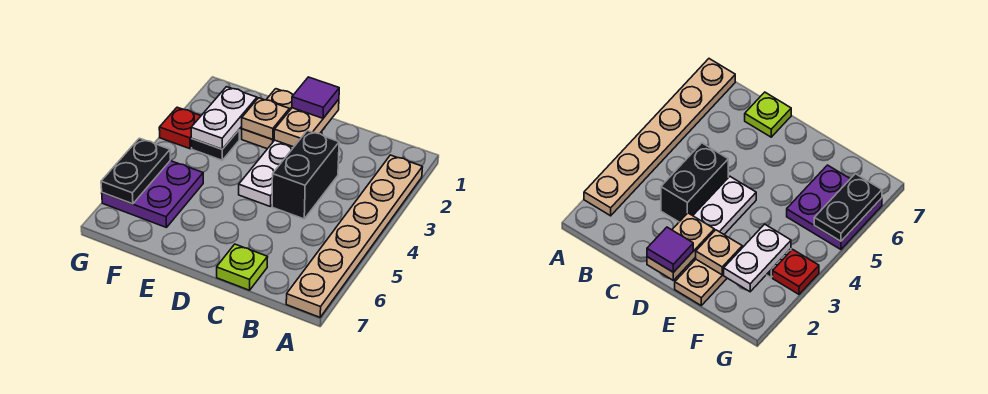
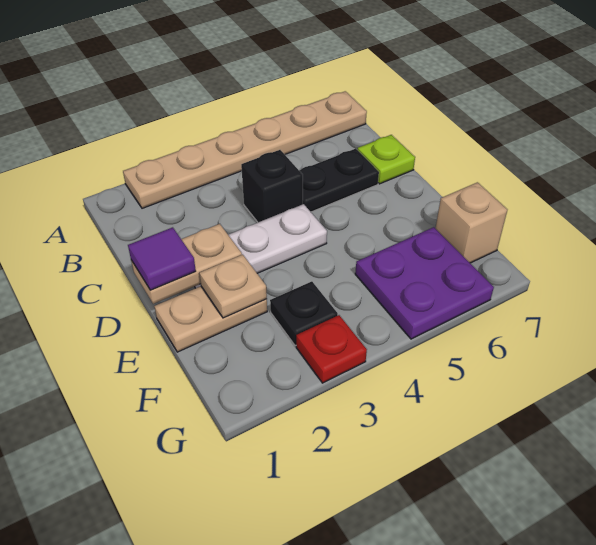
black brick C3:C4 level 1 -> black brick C4 level 1
white plate F2:F3 level 2 -> none
none -> tan brick F7 level 1
black plate G5:G6 level 2 -> black plate C5:C6 level 1

